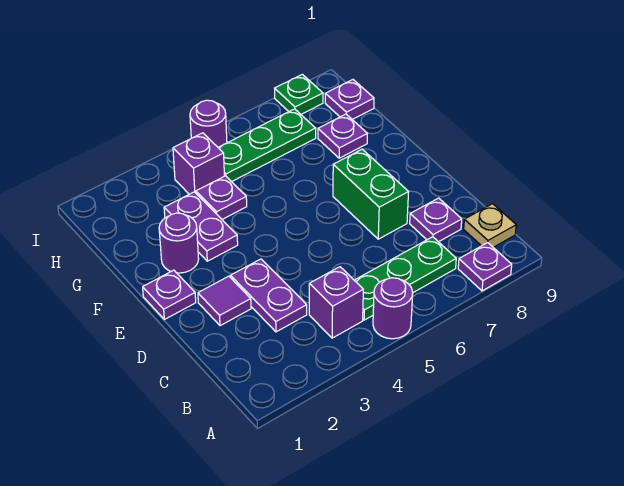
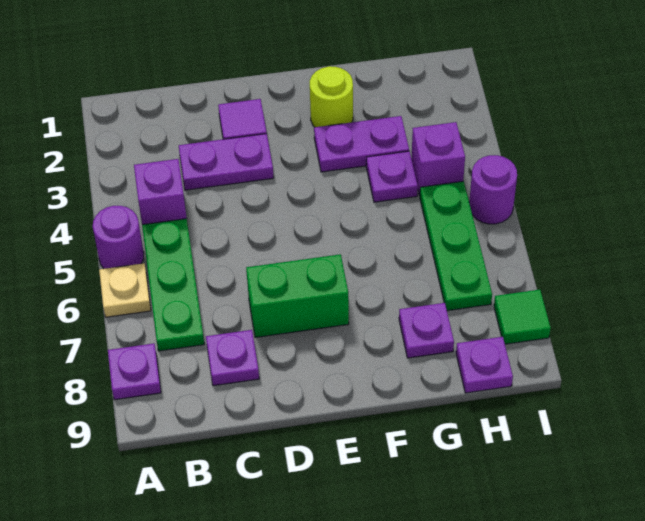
tan plate B9 level 1 -> tan plate A6 level 1
purple plate E1 level 1 -> none
purple round brick F2 level 1 -> lime round brick F2 level 1
green plate I8 level 1 -> green tile I8 level 1

